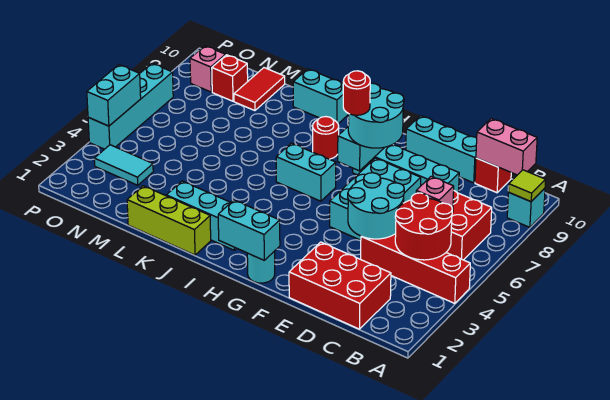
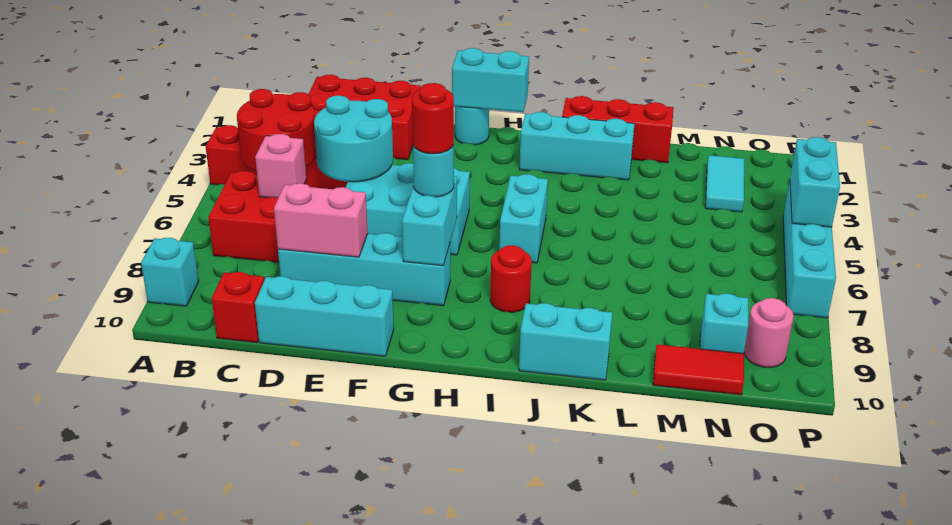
lime tile A9 level 2 -> none
pink brick B10:C10 level 2 -> pink brick D8:E8 level 2
cyan brick E5:F7 level 1 -> cyan brick E5:G6 level 1
cyan round brick F7:G8 level 3 -> cyan round brick G7 level 3
cyan brick H6:I6 level 1 -> cyan brick I5:I6 level 1
lime brick J1:L1 level 1 -> red brick J1:L1 level 1
red tile M9:M10 level 1 -> red tile M10:N10 level 1
cyan tile N3:O3 level 1 -> cyan tile N2:N3 level 1
red brick N9 level 1 -> cyan brick N9 level 1
pink brick O9 level 1 -> pink round brick O9 level 1

